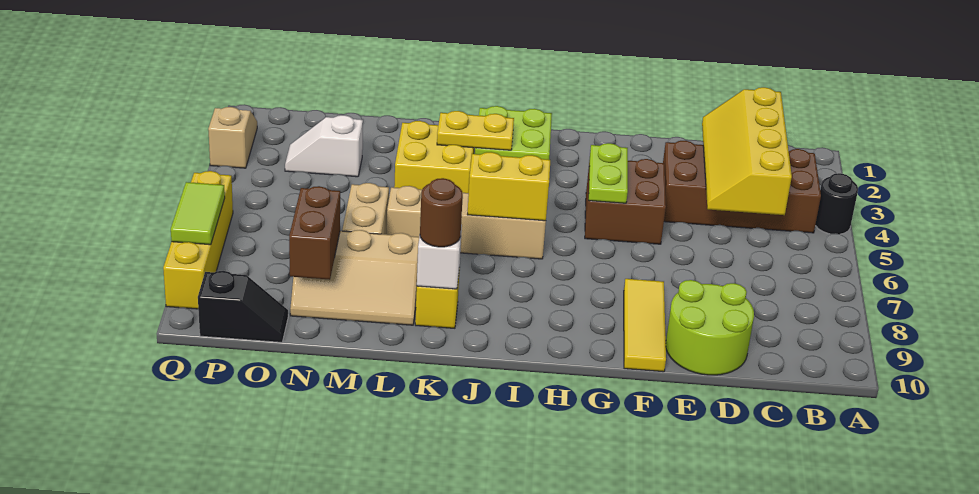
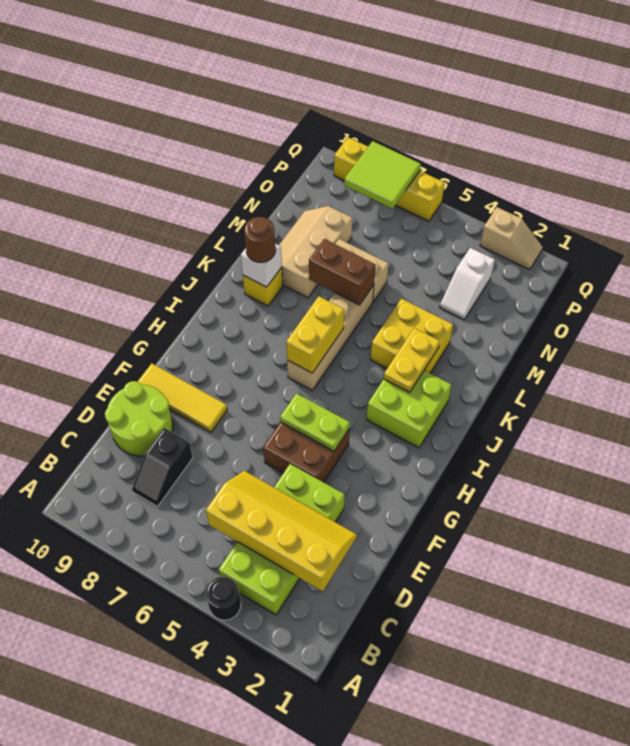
brown brick B3:E4 level 1 -> lime brick B3:E4 level 1
white slope N3:O3 level 1 top N -> white slope N3:O3 level 1 top O
brown brick N8:N9 level 2 -> brown brick L6:L7 level 2
black slope O10:P10 level 1 top P -> black slope C8:D8 level 1 top D
lime tile Q7:Q8 level 2 -> lime tile P7:Q8 level 2

